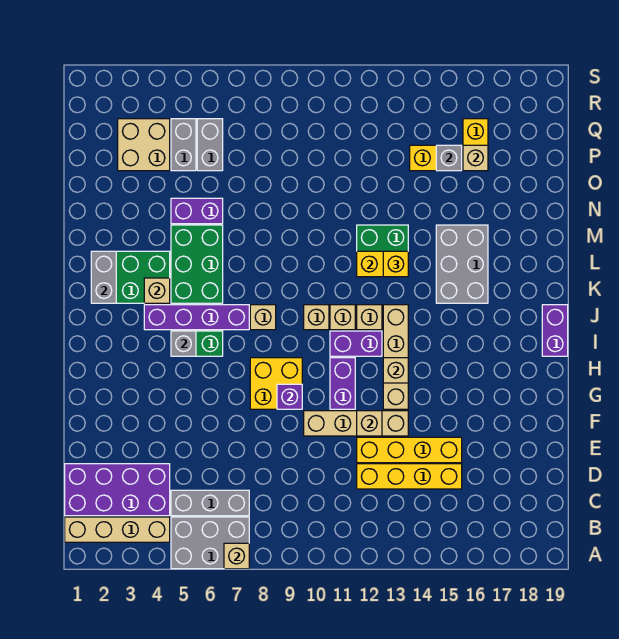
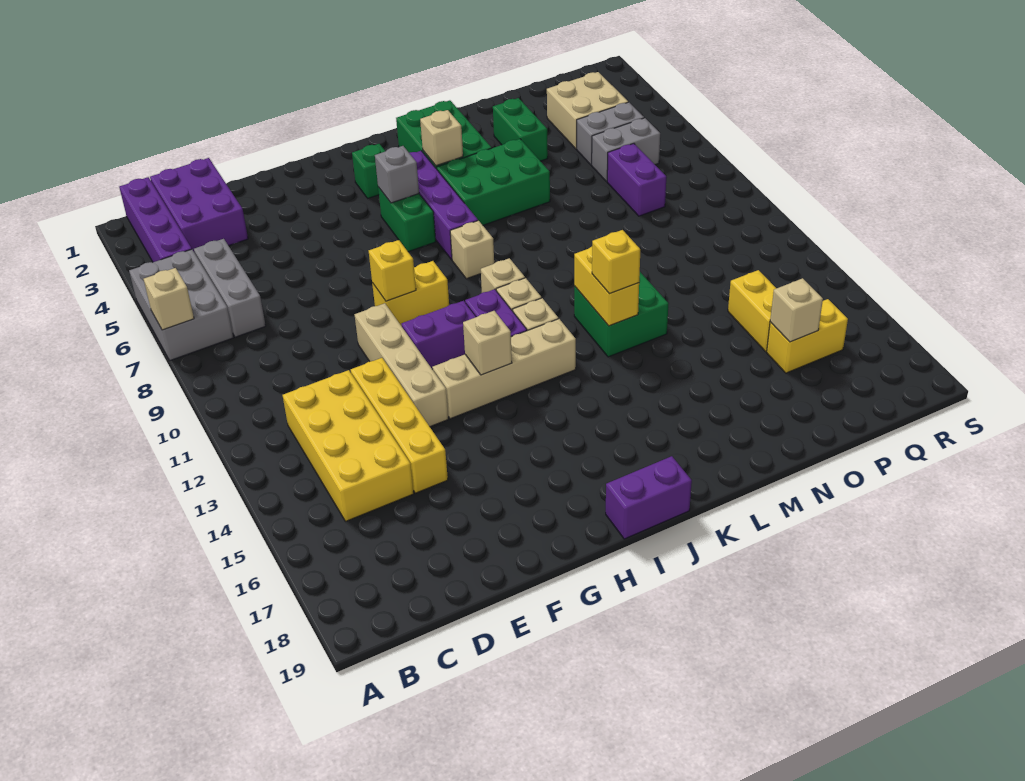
tan brick B1:B4 level 1 -> purple brick B1:B4 level 1
purple brick C1:D4 level 1 -> purple brick C1:D3 level 1
yellow brick D12:D15 level 1 -> yellow brick C12:D15 level 1
tan brick F12 level 2 -> none
yellow brick G8:H9 level 1 -> yellow brick G9:H9 level 1
purple brick G9 level 2 -> yellow brick G9 level 2
none -> green brick I3 level 1
grey brick K2:L2 level 2 -> none
grey brick K15:M16 level 1 -> none
none -> green brick N3:N4 level 1
purple brick N5:N6 level 1 -> purple brick P7:P8 level 1
grey brick P15 level 2 -> none

